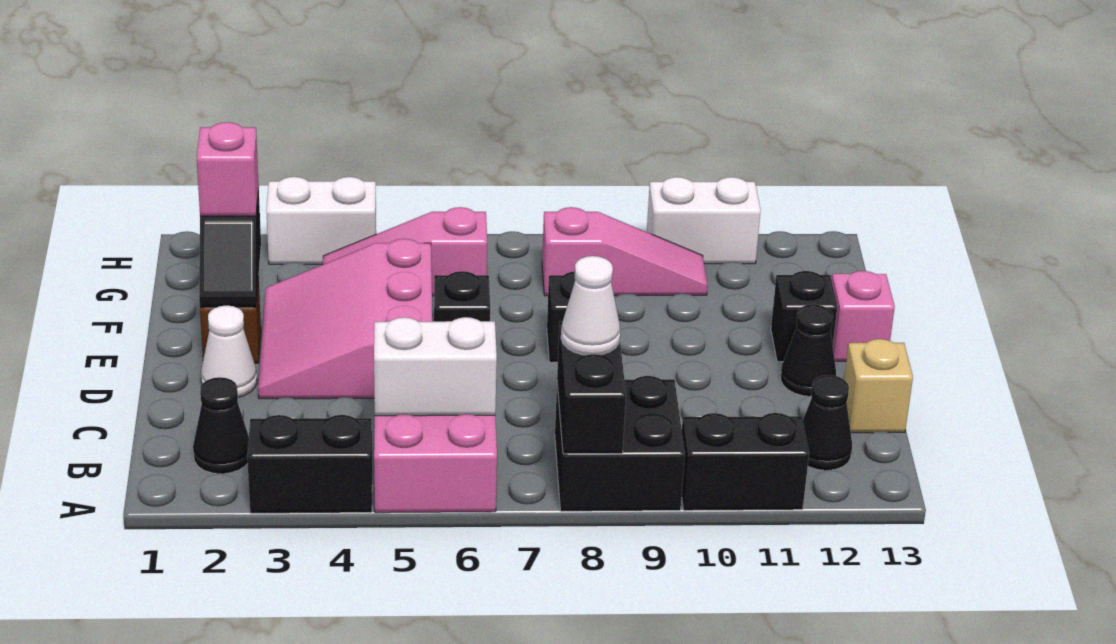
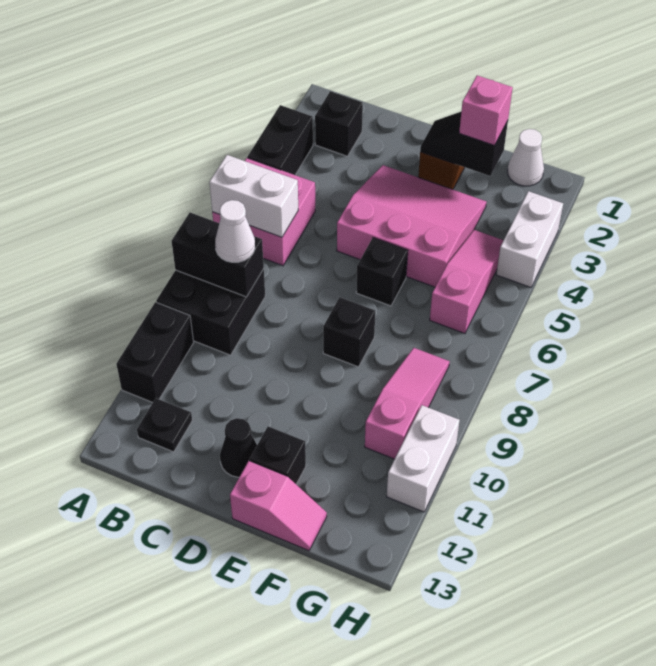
black cone B2 level 1 -> black brick B2 level 1
white brick B5:B6 level 2 -> white brick A6:B6 level 2
black cone B12 level 1 -> black plate B12 level 1
tan brick C13 level 1 -> none
white cone D2 level 1 -> white cone G1 level 1
pink slope G8:G10 level 1 top 8 -> pink slope G8:G10 level 1 top 10

